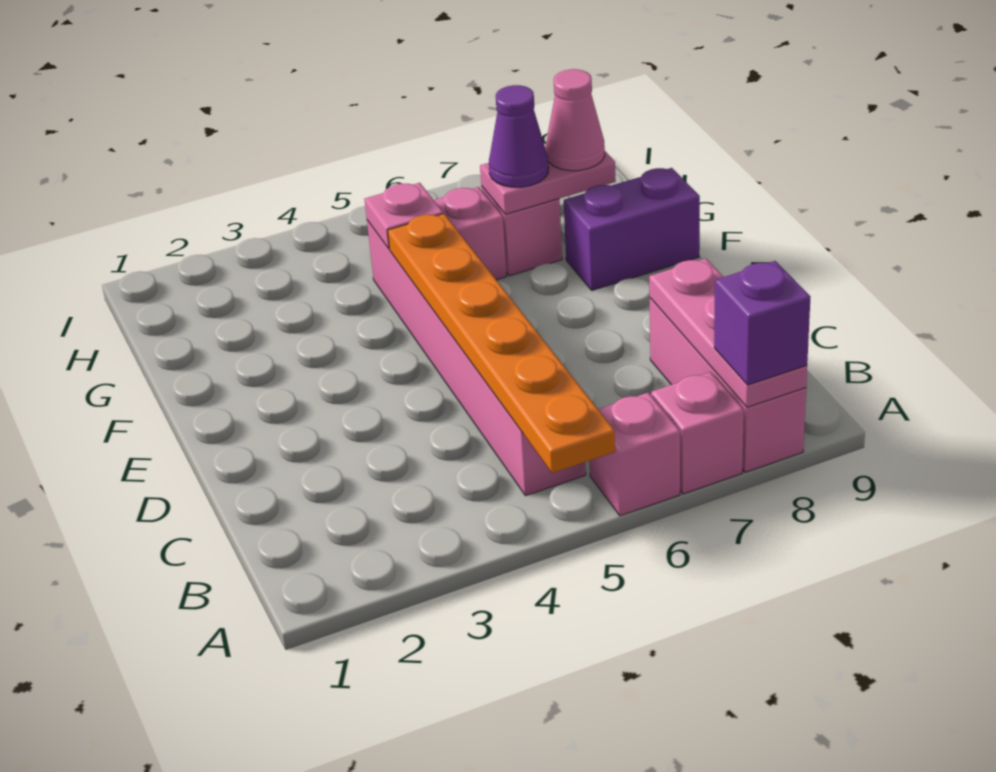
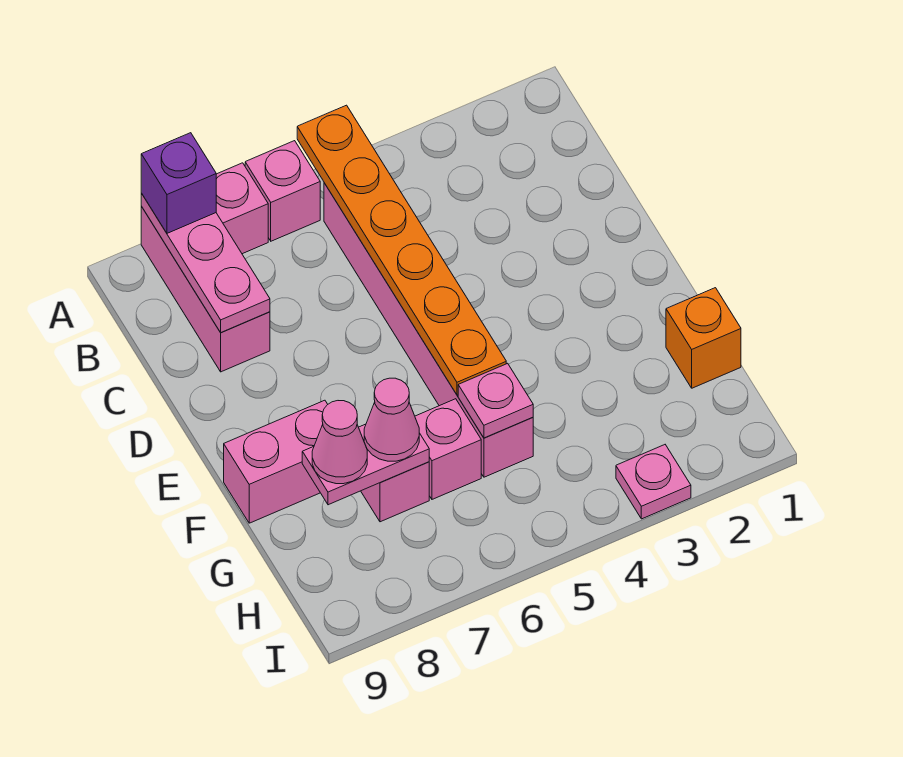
purple brick F8:F9 level 1 -> pink brick F8:F9 level 1
none -> orange brick G1 level 1
purple cone G7 level 3 -> pink cone G7 level 3
none -> pink plate I3 level 1

